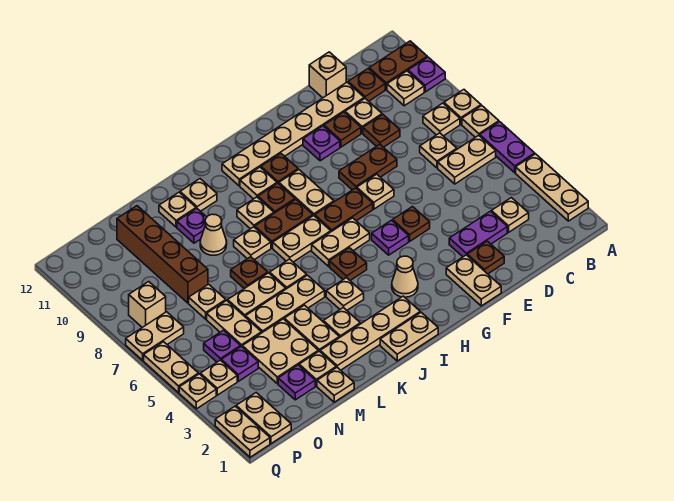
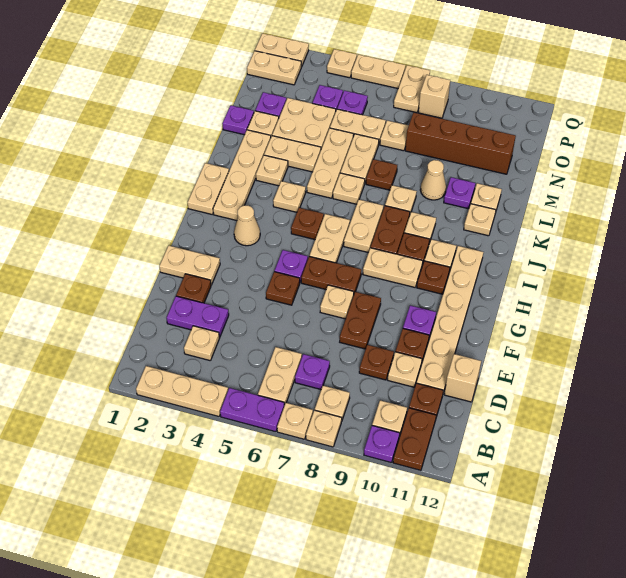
tan plate C7 level 1 -> purple plate C7 level 1
purple plate D3:E3 level 1 -> purple plate D2:D3 level 1
brown plate G7:H7 level 1 -> brown plate G6:G7 level 1
tan plate M1 level 1 -> purple plate M1 level 1
tan plate P4 level 1 -> none

